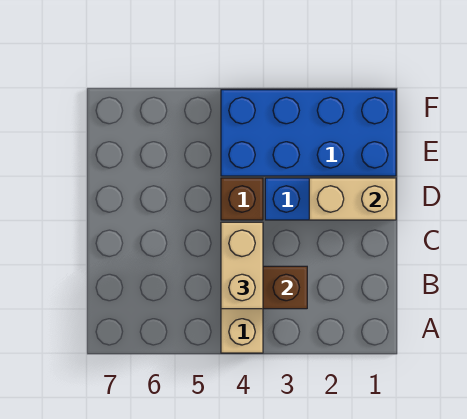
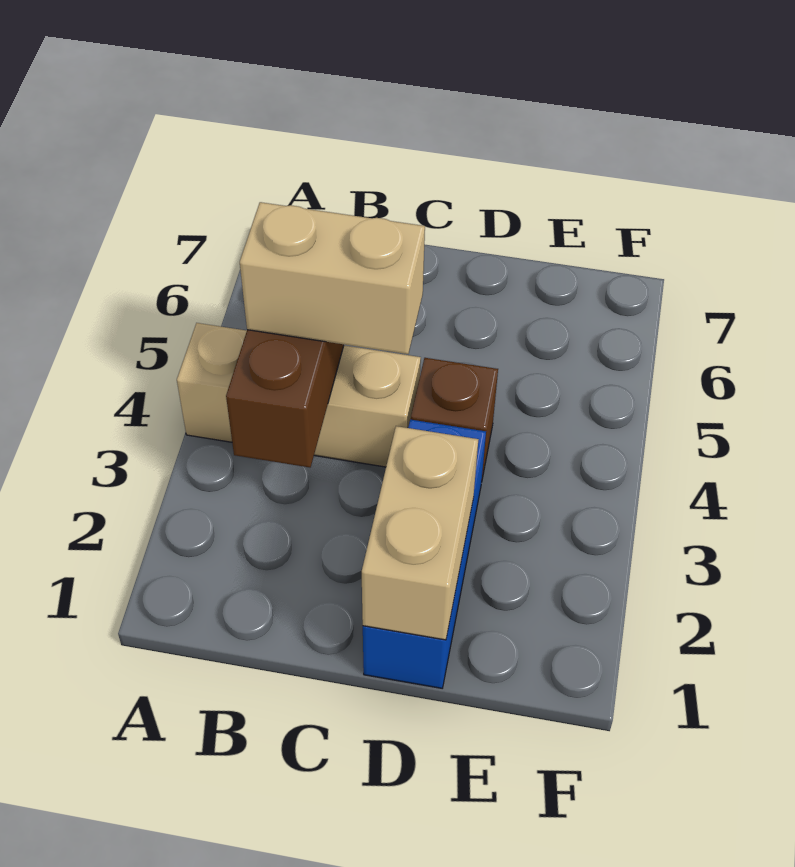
blue brick E1:F4 level 1 -> none

